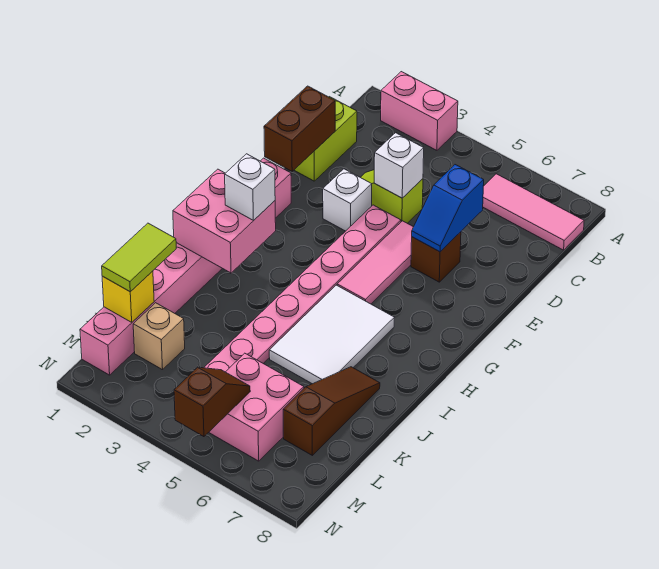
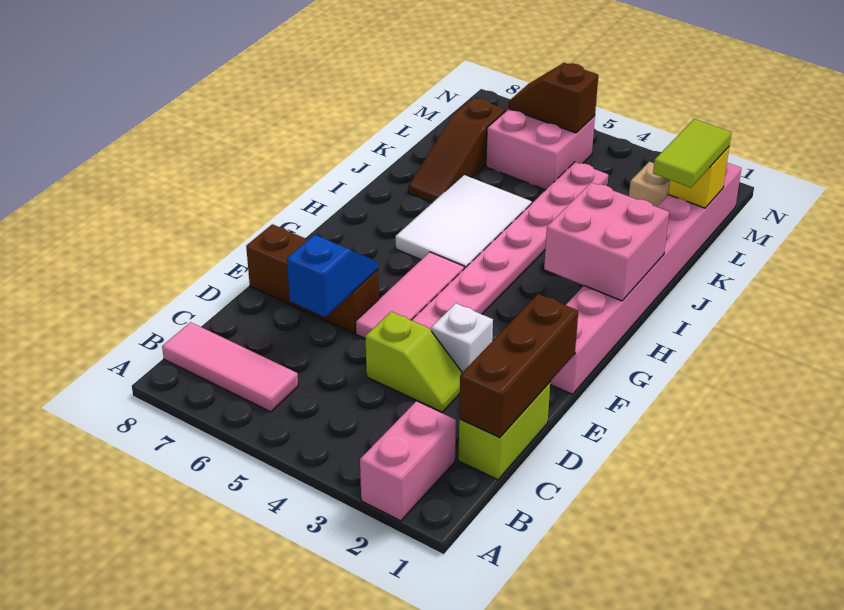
pink brick A2:A3 level 1 -> pink brick A2:B2 level 1
brown brick D1:E1 level 2 -> brown brick C1:E1 level 2
white brick D4 level 2 -> none
brown brick E6 level 1 -> brown brick E6:E8 level 1
white brick H2 level 3 -> none
brown slope M5:N5 level 2 top N -> brown slope M5:M6 level 2 top 5

